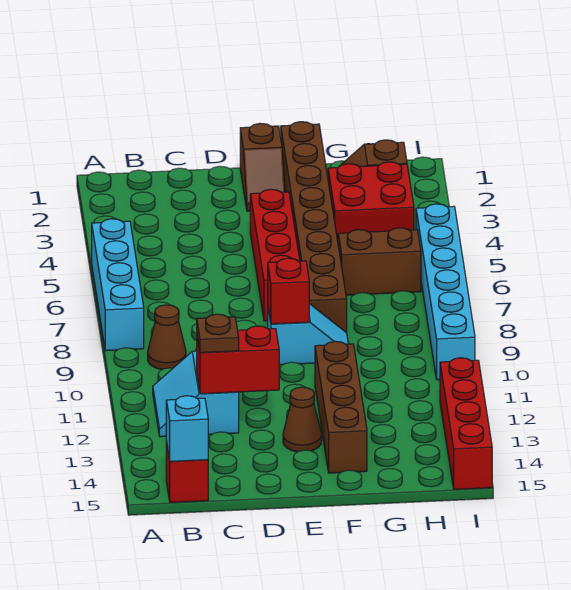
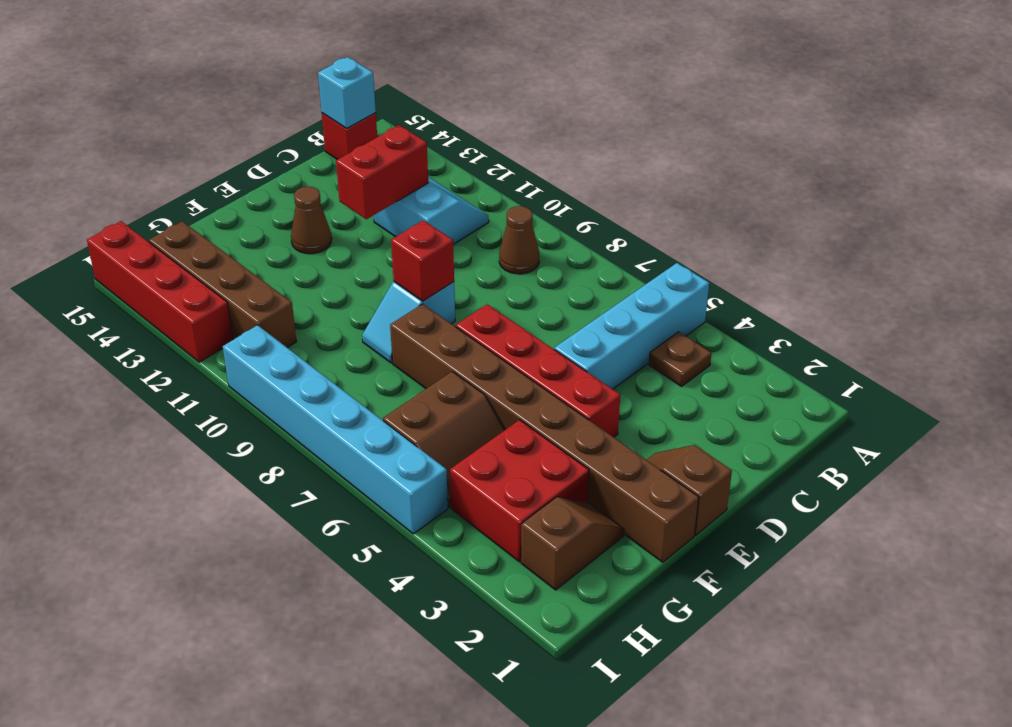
cyan brick A5:A8 level 1 -> cyan brick A5:D5 level 1
brown plate C12 level 3 -> brown plate B4 level 1
brown brick F11:F14 level 1 -> brown brick H11:H14 level 1

